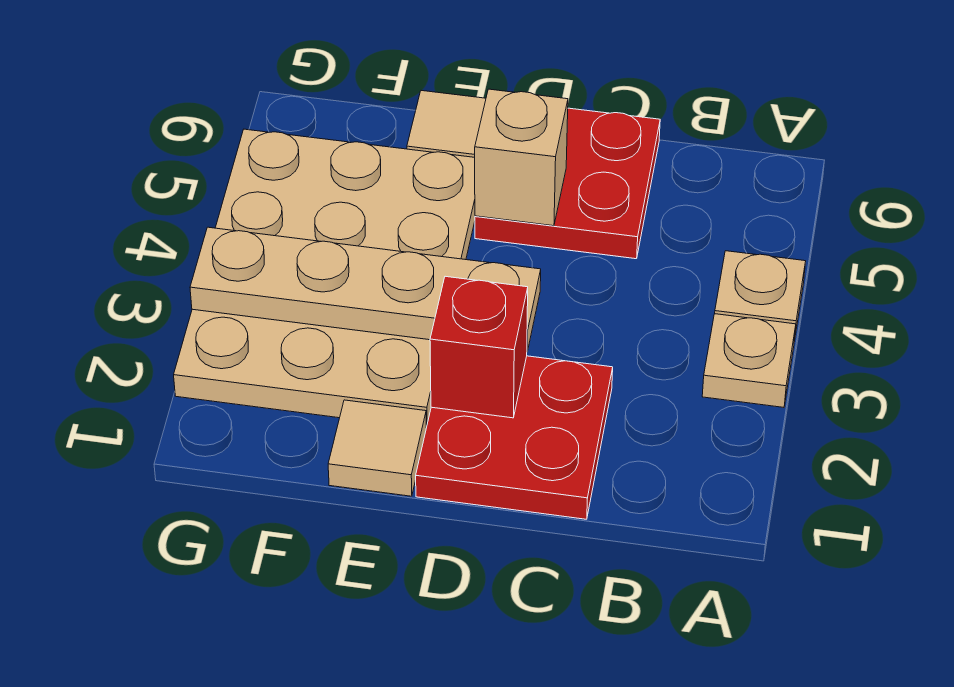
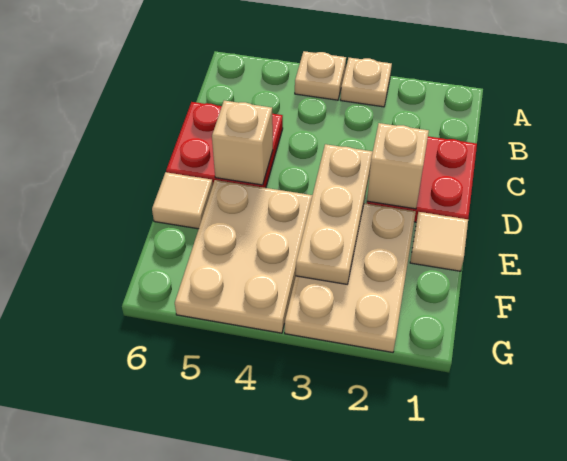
red brick D2 level 2 -> tan brick D2 level 2
tan plate D3:G3 level 2 -> tan plate D3:F3 level 2

